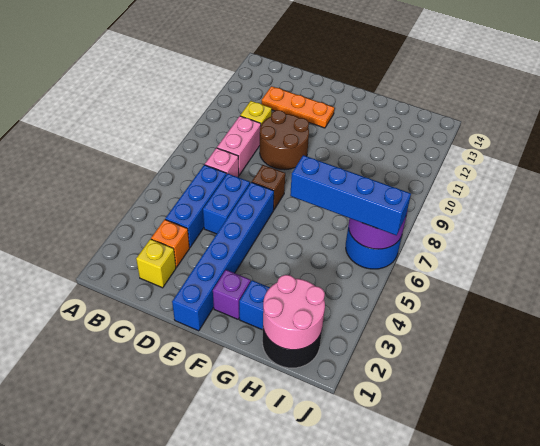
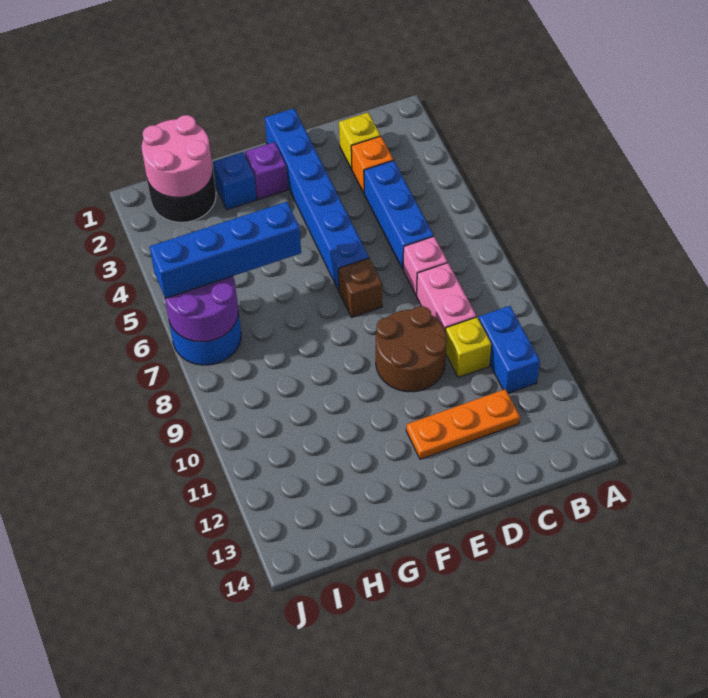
blue brick D5:D6 level 1 -> blue brick B10:B11 level 1

